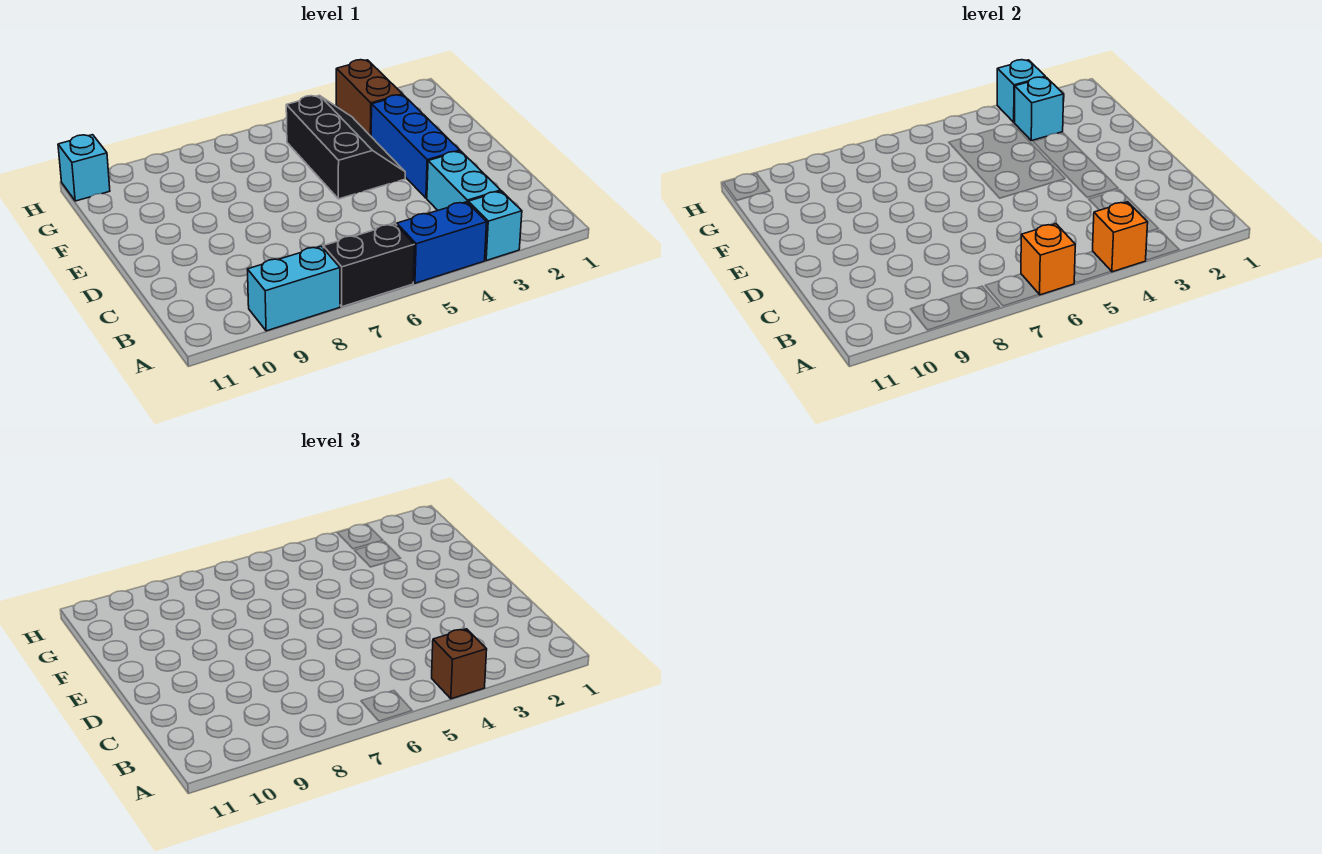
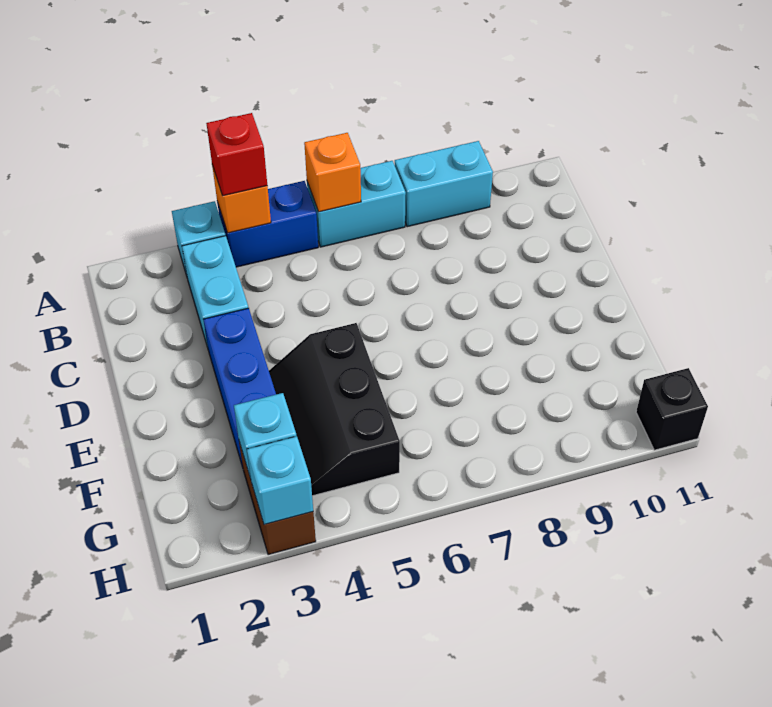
brown brick A4 level 3 -> red brick A4 level 3
black brick A6:A7 level 1 -> cyan brick A6:A7 level 1
cyan brick H11 level 1 -> black brick H11 level 1

